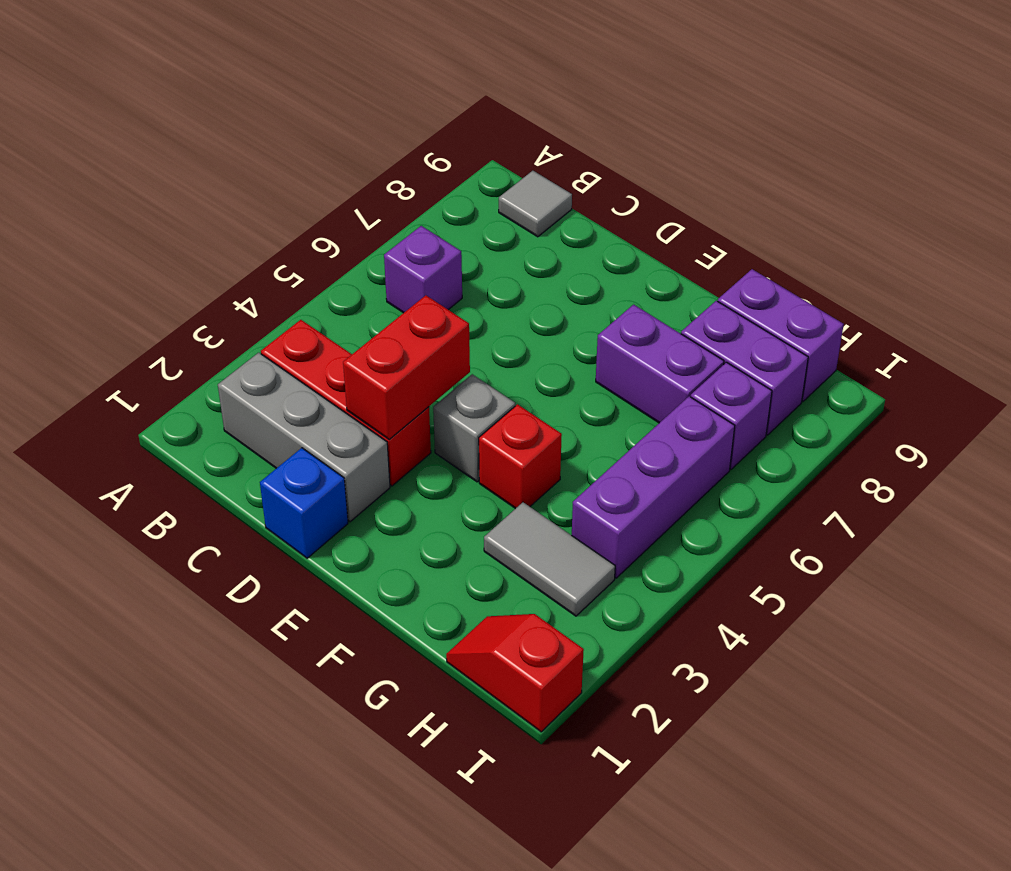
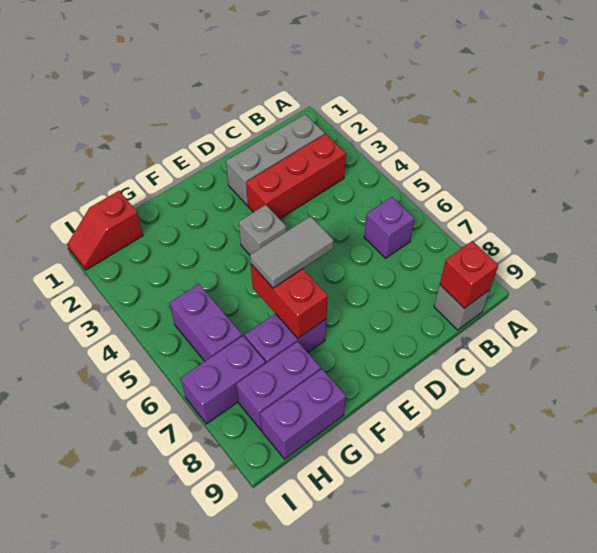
grey tile B9 level 1 -> grey brick B9 level 1
blue brick D1 level 1 -> none
red brick D3:D4 level 2 -> red brick F6:F7 level 2
red brick F4 level 1 -> red brick B9 level 2
grey tile G3:H3 level 1 -> grey tile E6:F6 level 3
red slope H1:I1 level 1 top I -> red slope H1:I1 level 1 top H
purple brick H4:H6 level 1 -> purple brick H5:H6 level 1
purple brick H7 level 1 -> purple brick H7:I7 level 1

